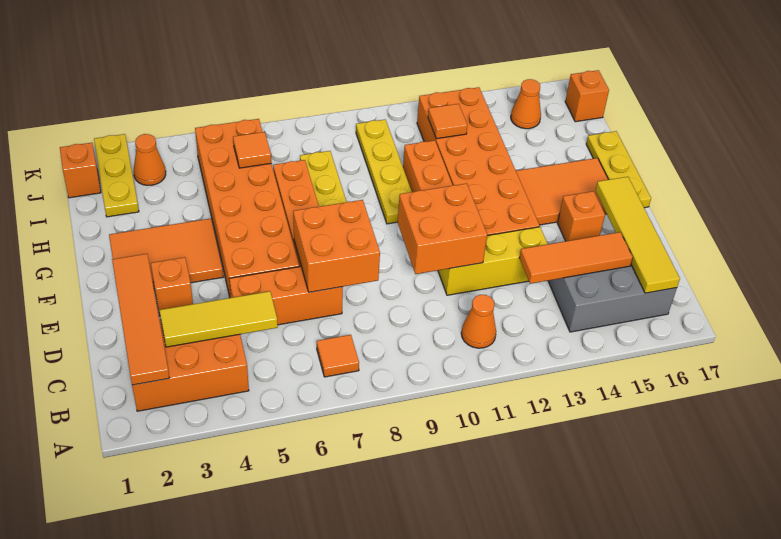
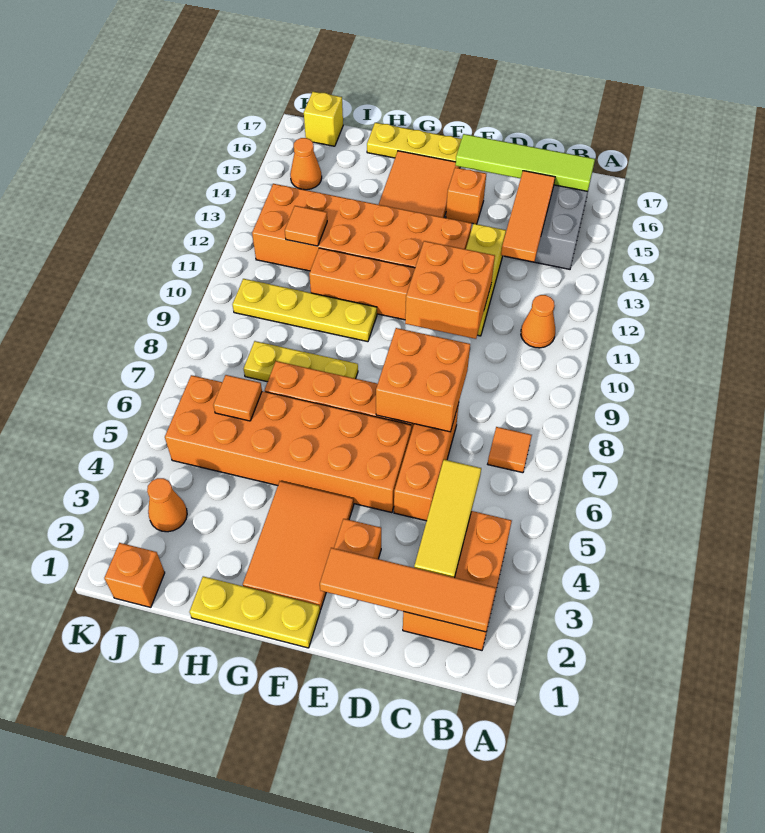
yellow tile B16:E16 level 2 -> lime tile B16:E16 level 2
yellow plate I2:K2 level 1 -> yellow plate F1:H1 level 1
orange brick J17 level 1 -> yellow brick J17 level 1

